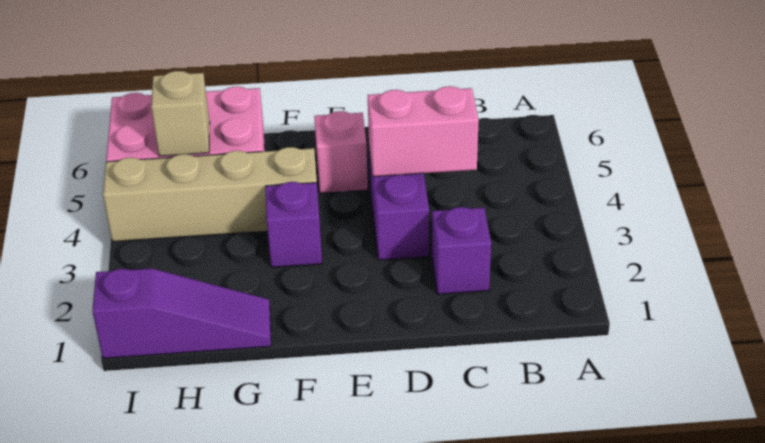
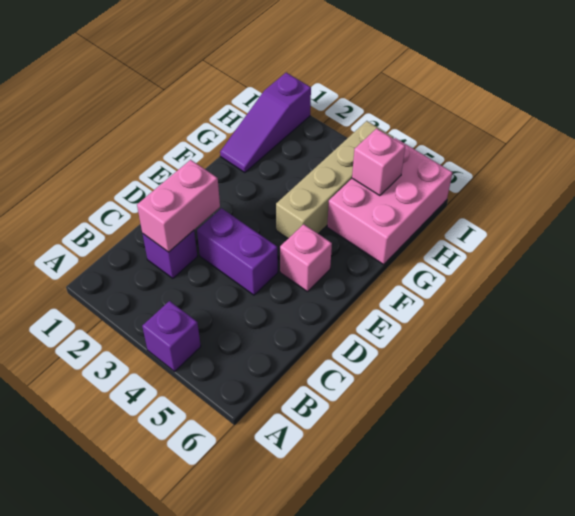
pink brick C4:D4 level 2 -> pink brick C2:D2 level 2
purple brick F3 level 1 -> purple brick A4 level 1
tan brick H5 level 2 -> pink brick H5 level 2

